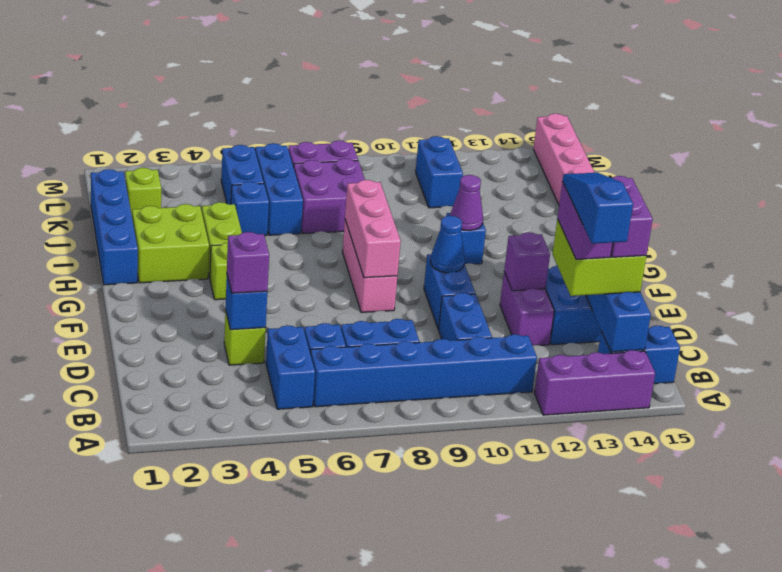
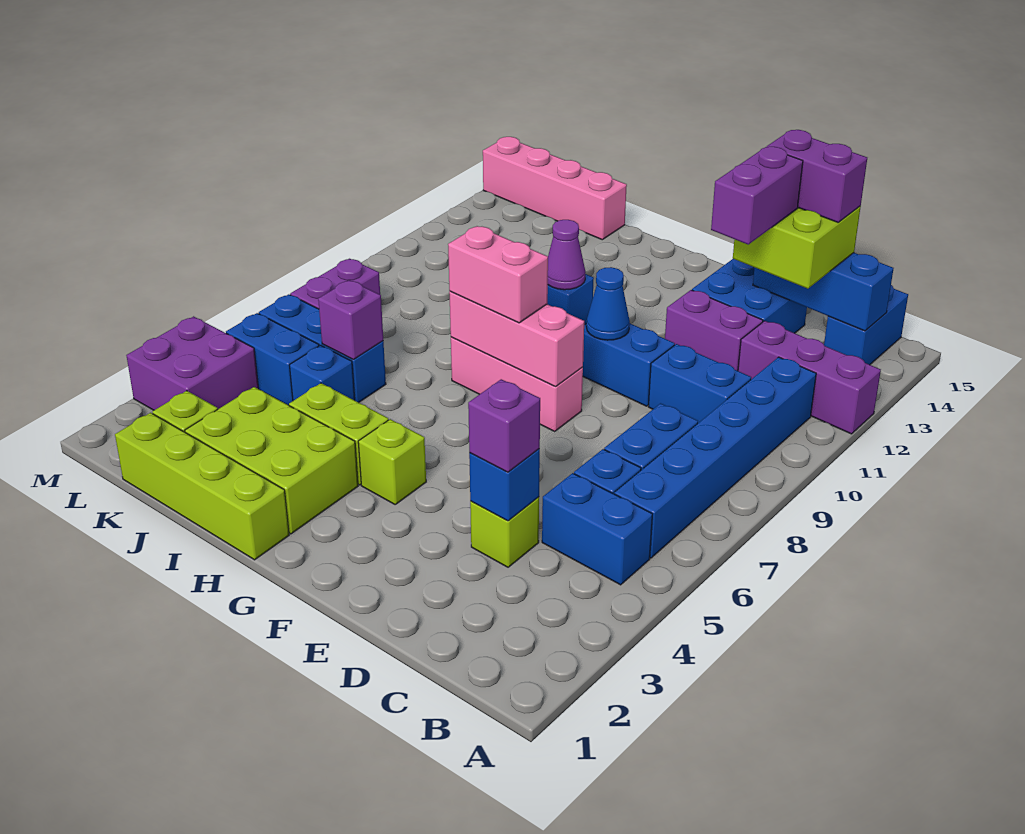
purple brick A12:A14 level 1 -> purple brick A12:C12 level 1
blue slope B13:D13 level 5 top B -> none
purple brick C13:D13 level 4 -> purple brick D12:D13 level 4
purple brick E12 level 2 -> purple brick J6 level 2
none -> pink brick G8:H8 level 3
blue brick H1:K1 level 1 -> lime brick H1:K1 level 1
lime brick H2:I3 level 1 -> lime brick H2:J3 level 1
purple brick J7:K8 level 1 -> purple brick L3:M4 level 1
blue brick K11:L11 level 1 -> none

